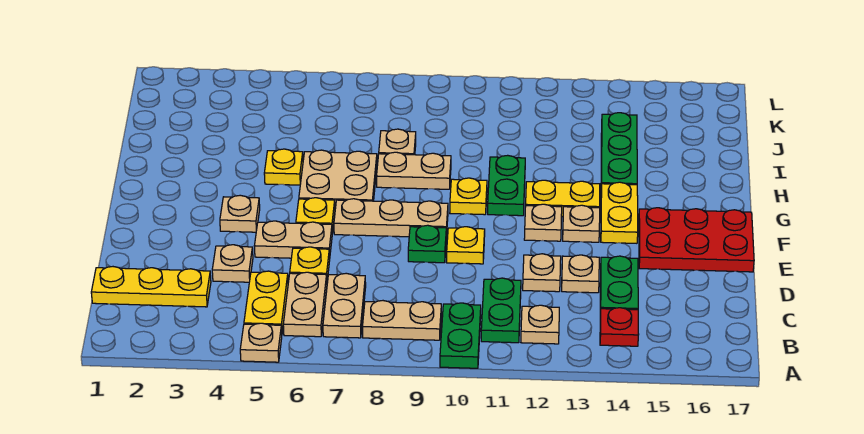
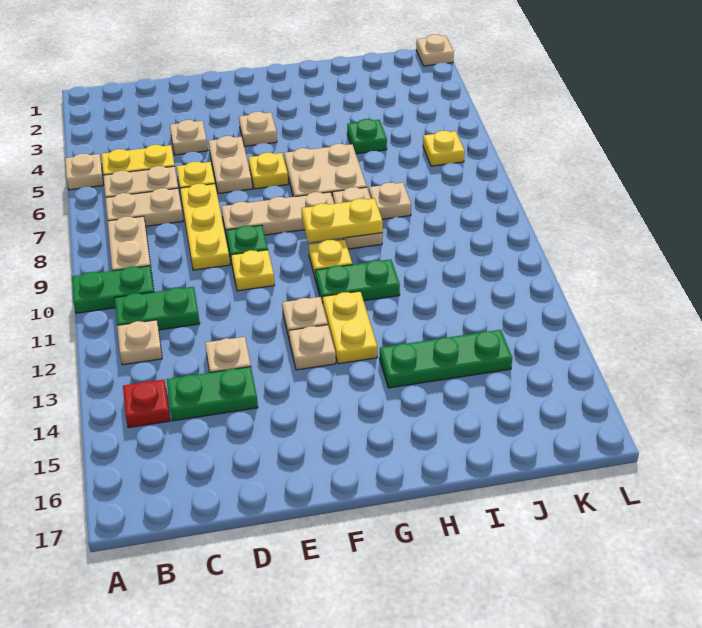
yellow plate C1:C3 level 1 -> yellow plate D7:D9 level 1
tan plate D12 level 1 -> tan plate L1 level 1
red plate E15:F17 level 1 -> none
tan plate F7:F9 level 1 -> tan plate E8:G8 level 1
yellow plate F14:G14 level 1 -> yellow plate G9:H9 level 2
yellow plate H5 level 1 -> yellow plate K6 level 1
none -> green plate I5 level 1

